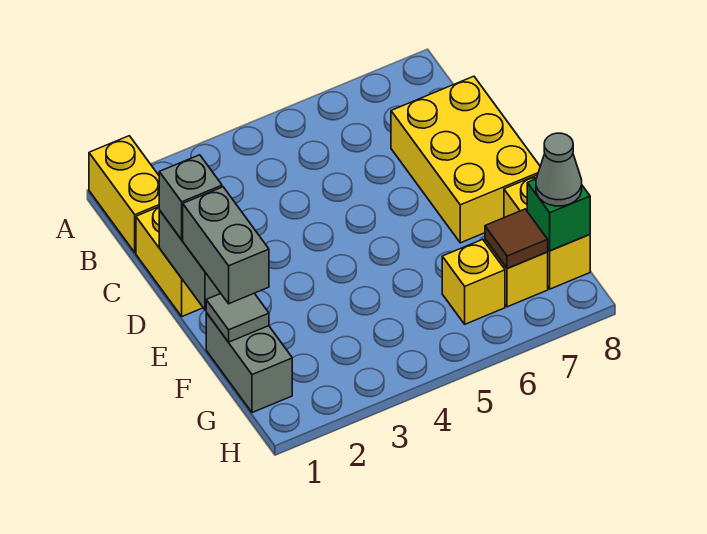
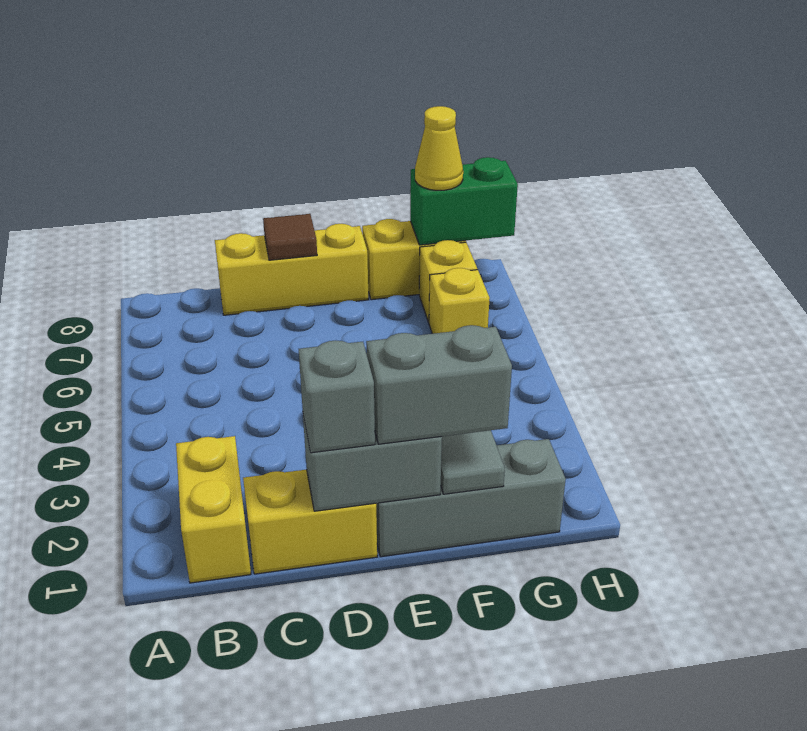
yellow brick A1:B1 level 1 -> yellow brick B1:B2 level 1
yellow brick C7:E8 level 1 -> yellow brick C8:E8 level 1
grey brick F1:G1 level 1 -> grey brick E1:G1 level 1
brown tile G7 level 2 -> brown tile D8 level 2
green brick G8 level 2 -> green brick G8:H8 level 2
grey cone G8 level 3 -> yellow cone G8 level 3

